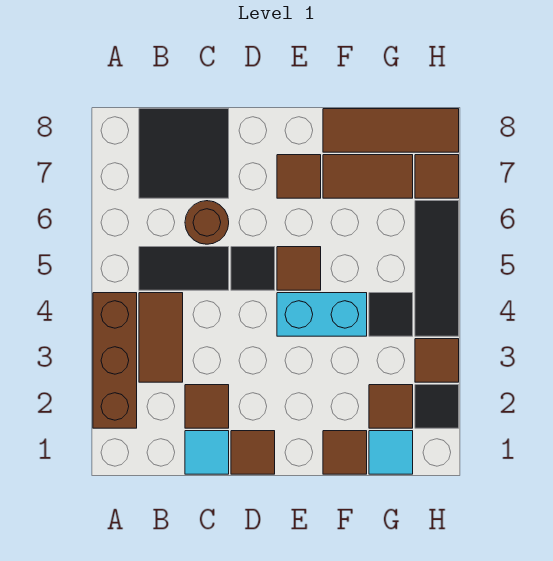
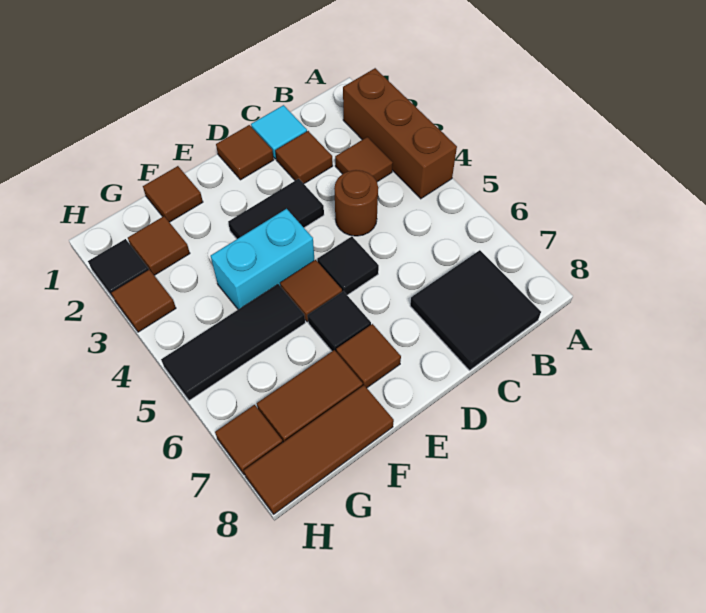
brown tile B3:B4 level 1 -> brown tile B3 level 1
black tile B5:C5 level 1 -> black tile D3:E3 level 1
brown round brick C6 level 1 -> brown round brick C4 level 1
cyan tile G1 level 1 -> none
black tile G4 level 1 -> black tile E6 level 1
black tile H4:H6 level 1 -> black tile F5:H5 level 1

